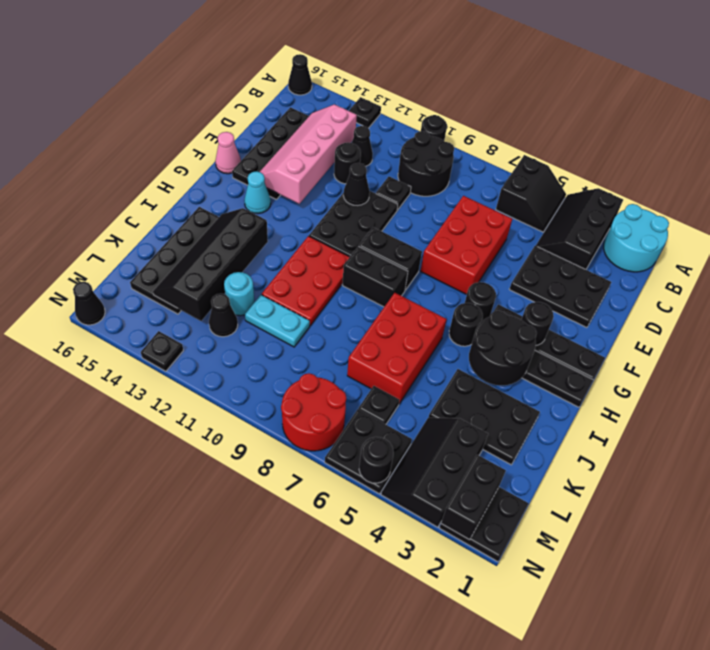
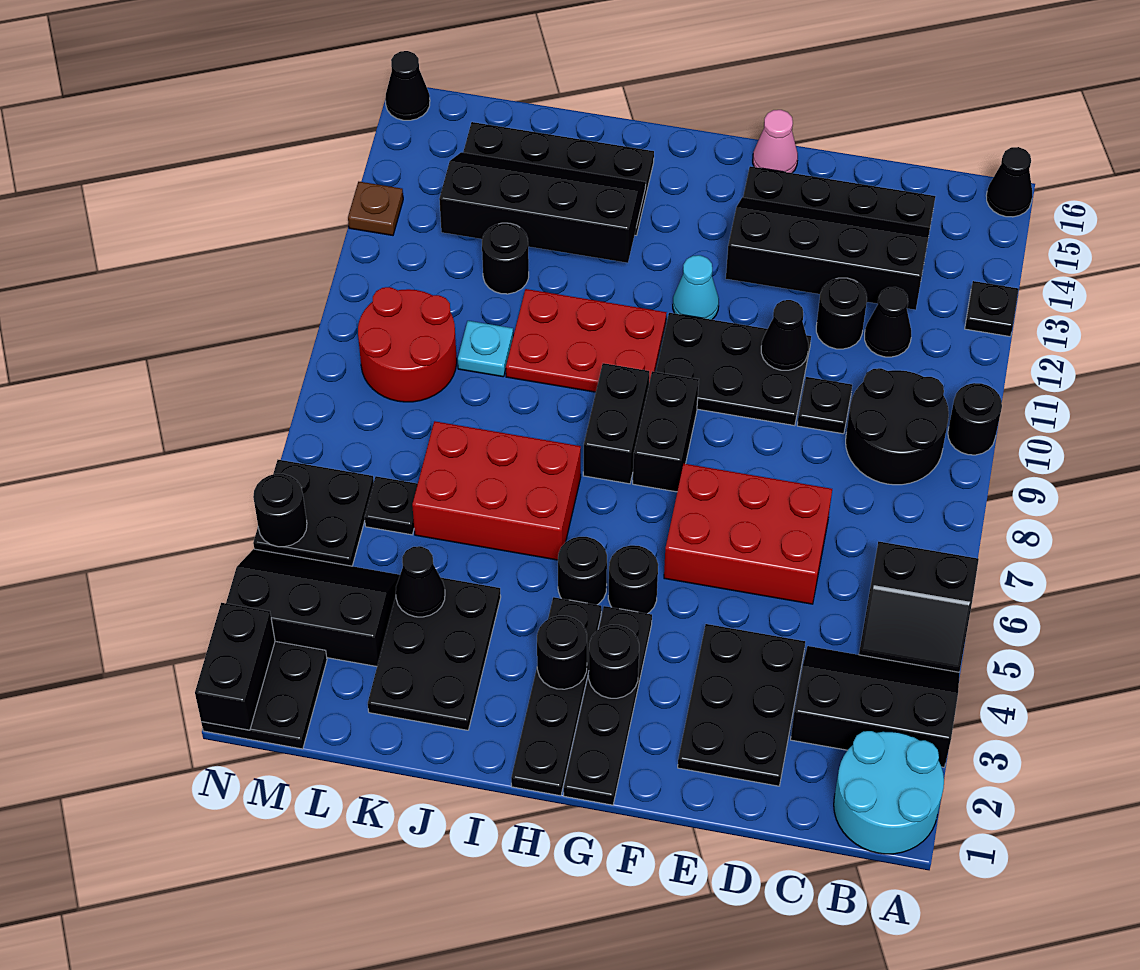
pink slope C13:F14 level 2 top 13 -> black slope C13:F14 level 2 top 13
cyan cone G14 level 1 -> cyan cone G12 level 1
black round brick H3:I4 level 2 -> black round brick H3 level 2
cyan plate K10:K11 level 1 -> cyan plate K10 level 1
cyan round brick K12 level 1 -> black round brick K12 level 1
black cone L12 level 1 -> black cone K4 level 2
black brick M2:N2 level 2 -> black brick N1:N2 level 2
red round brick M7:N8 level 1 -> red round brick L9:M10 level 1
black plate N13 level 1 -> brown plate N13 level 1

